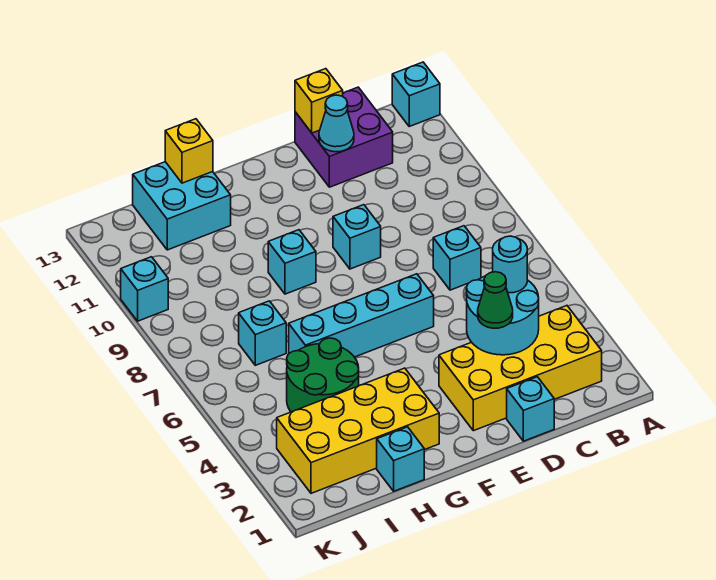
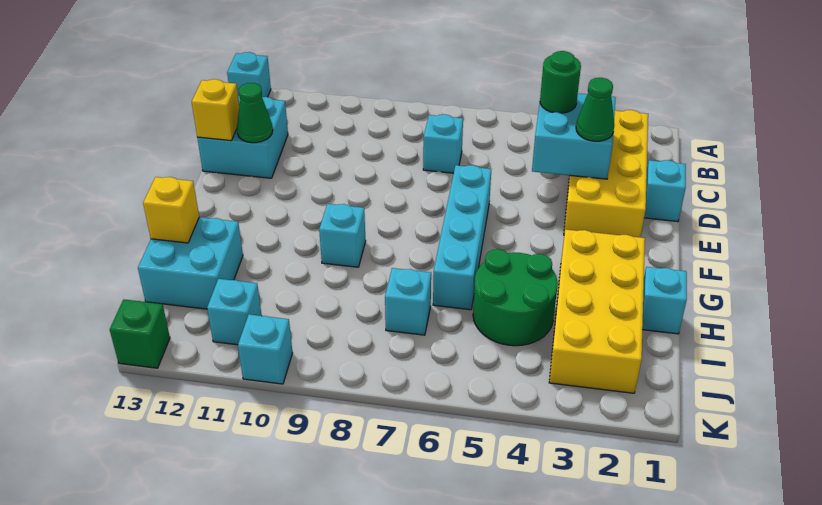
cyan round brick C3:D4 level 2 -> cyan brick C3:D4 level 2
cyan round brick C4 level 3 -> green round brick C4 level 3
purple brick C12:D13 level 1 -> cyan brick C12:D13 level 1
cyan cone D12 level 2 -> green cone D12 level 2
cyan brick E9 level 1 -> cyan brick J11 level 1
none -> green brick K13 level 1

